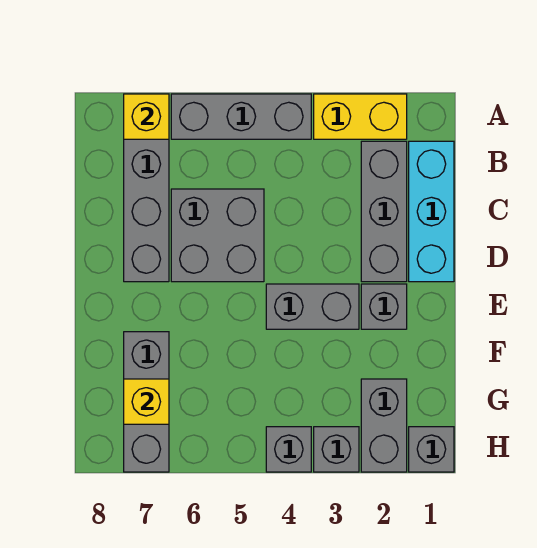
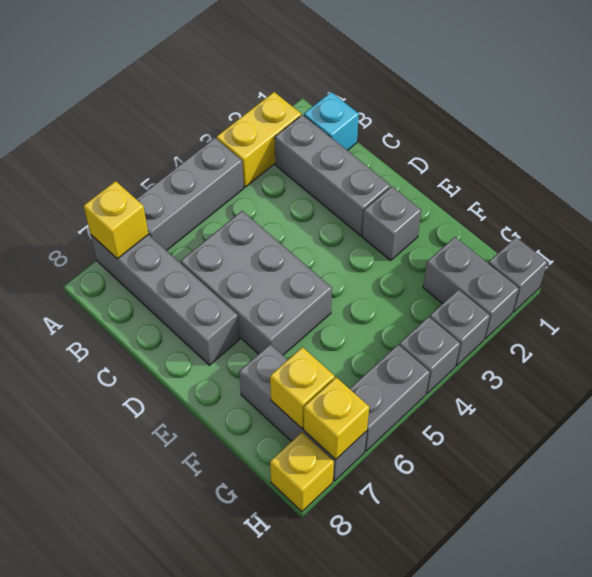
cyan brick B1:D1 level 1 -> cyan brick B1 level 1
grey brick C5:D6 level 1 -> grey brick C5:E6 level 1
grey brick E3:E4 level 1 -> grey brick H5:H6 level 1
none -> yellow brick H7 level 2
none -> yellow brick H8 level 1

